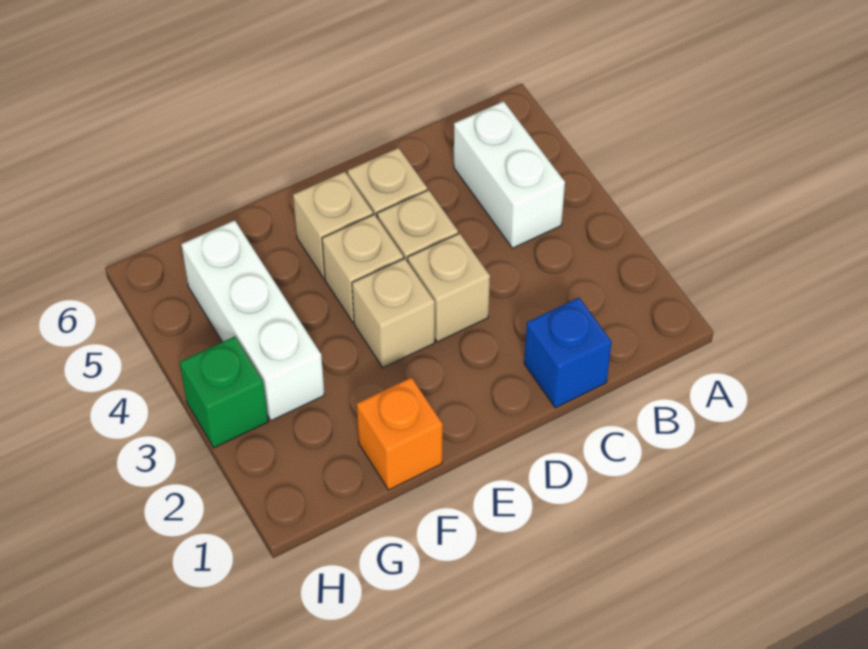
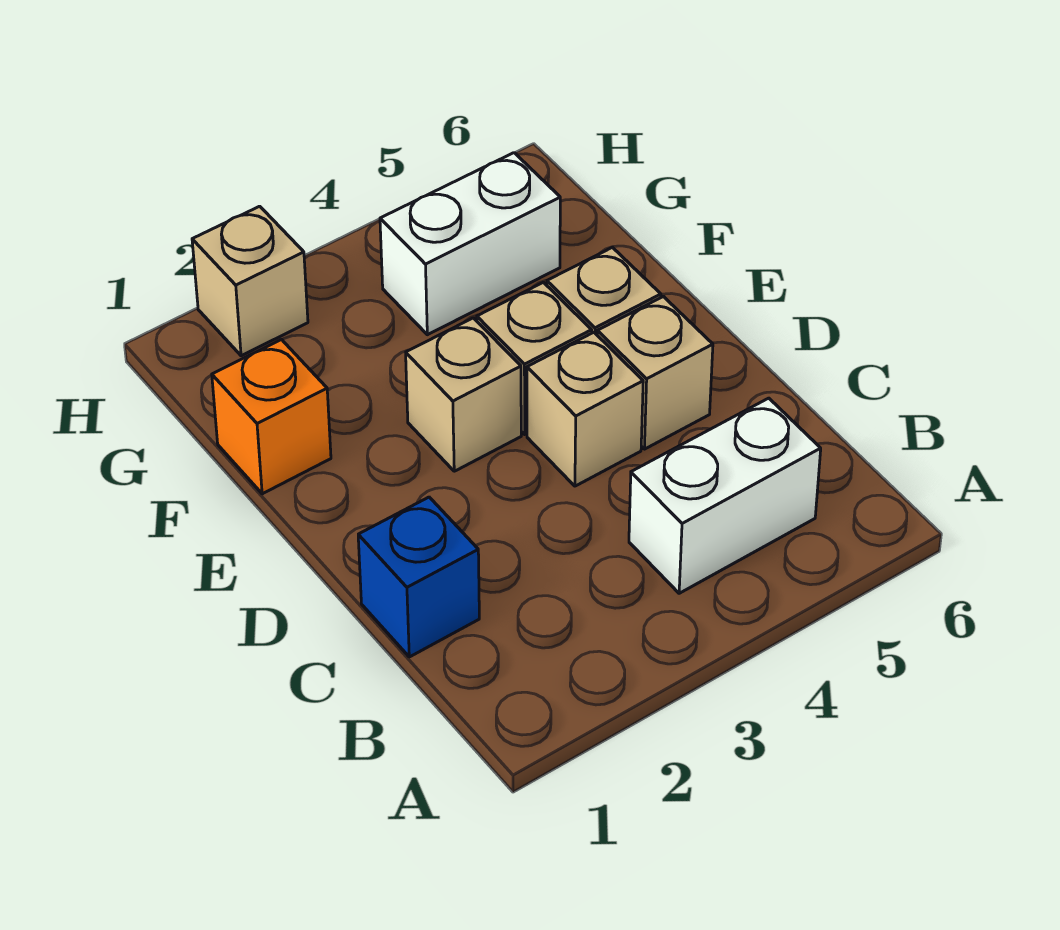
tan brick D3 level 1 -> tan brick H2 level 1
white brick G3:G5 level 1 -> white brick G4:G5 level 1
green brick H3 level 1 -> none

